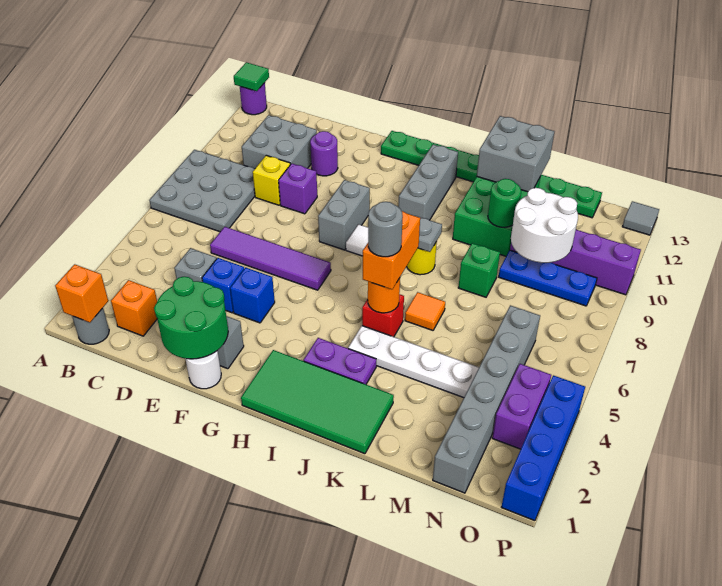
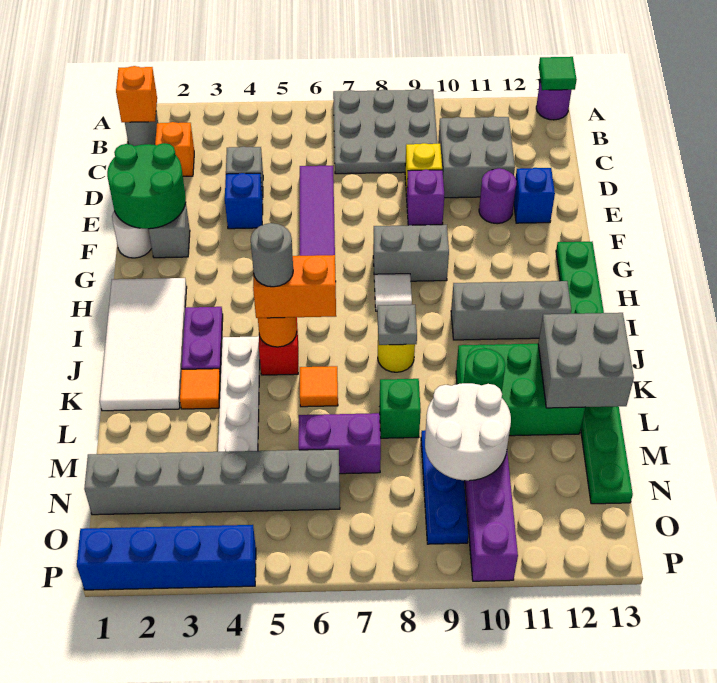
blue brick F4 level 1 -> blue brick E12 level 1
green tile H1:K2 level 1 -> white tile H1:K2 level 1
none -> orange tile K3 level 1
purple brick O3:O4 level 1 -> purple brick M6:M7 level 1
grey tile P13 level 1 -> none

